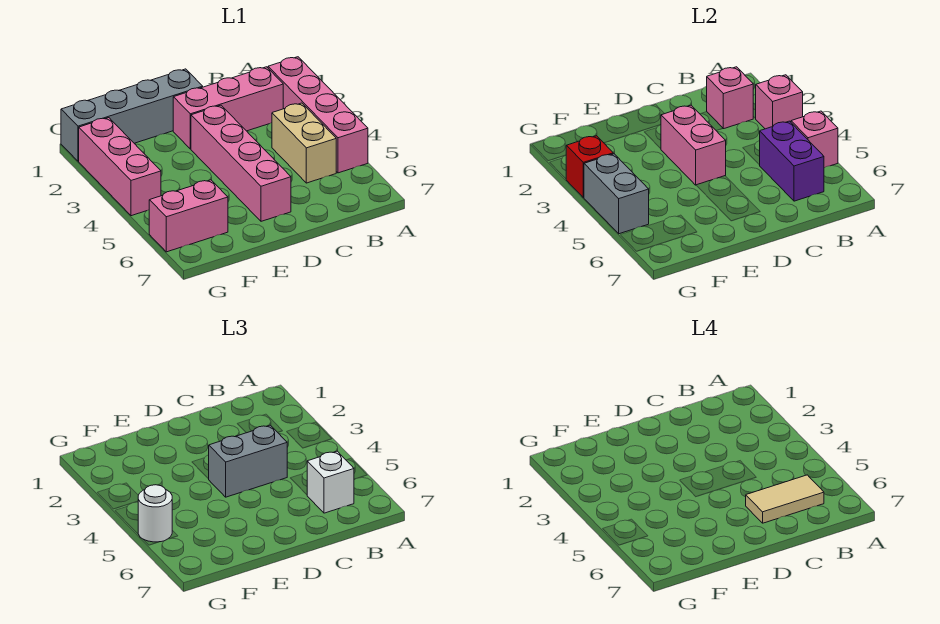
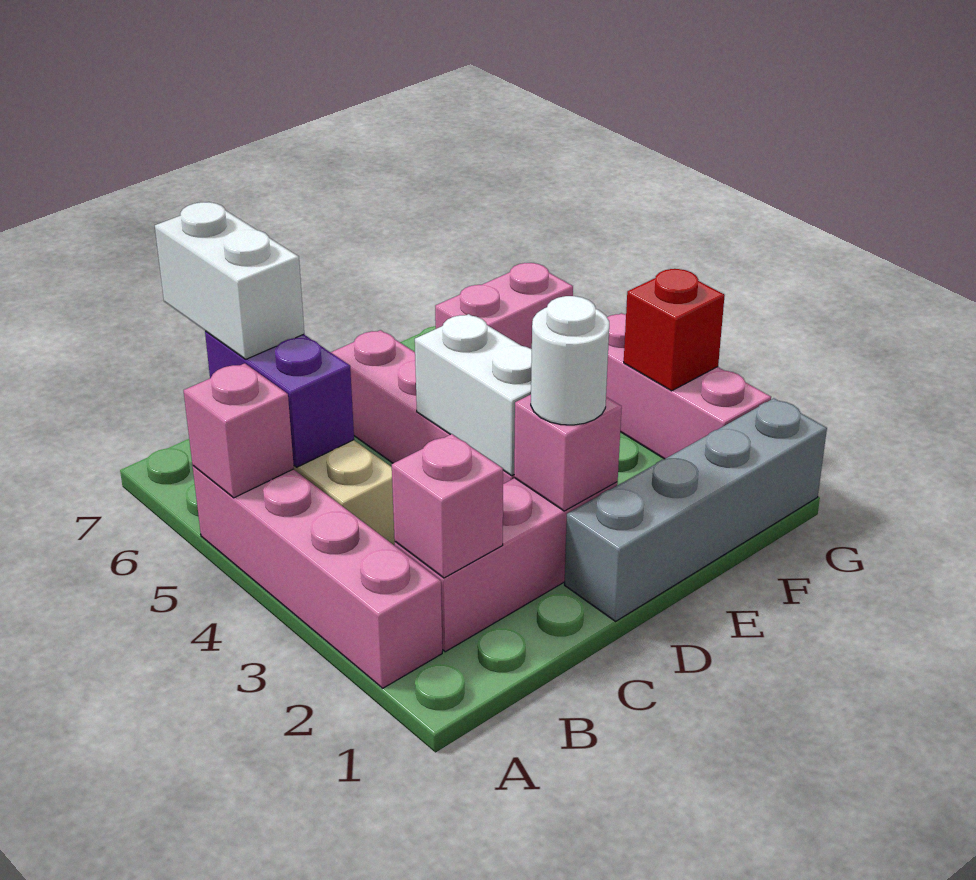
pink brick A3 level 2 -> pink brick D2 level 2
white brick B6 level 3 -> white brick B6:B7 level 3
tan tile B6:C6 level 4 -> none
grey brick C4:D4 level 3 -> none
pink brick D3:D4 level 2 -> white brick D3:D4 level 2
grey brick G4:G5 level 2 -> none
white round brick G5 level 3 -> white round brick D2 level 3

